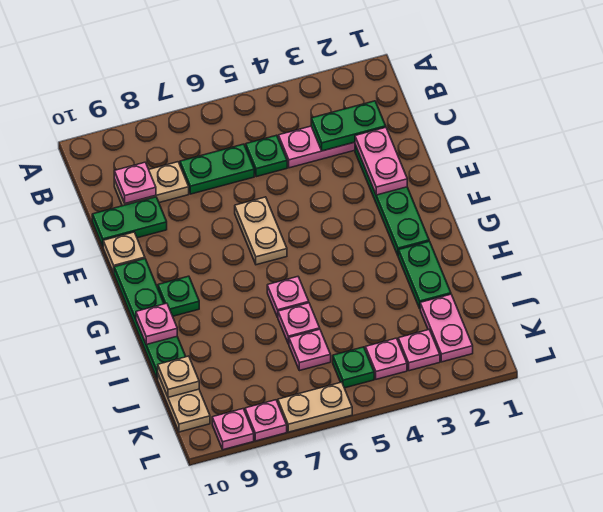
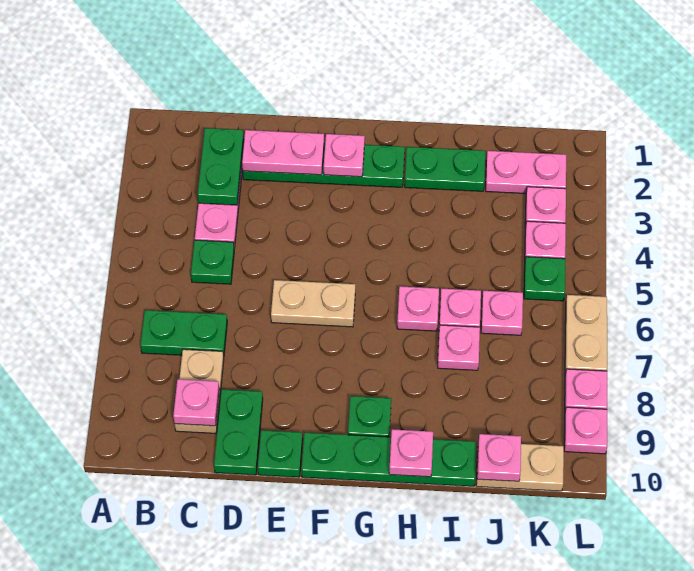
green plate C6:C7 level 1 -> green plate B7:C7 level 1
tan plate E10 level 1 -> green plate E10 level 1
none -> pink plate F2 level 2
none -> pink plate I7 level 1
tan plate J10 level 2 -> pink plate J10 level 2

